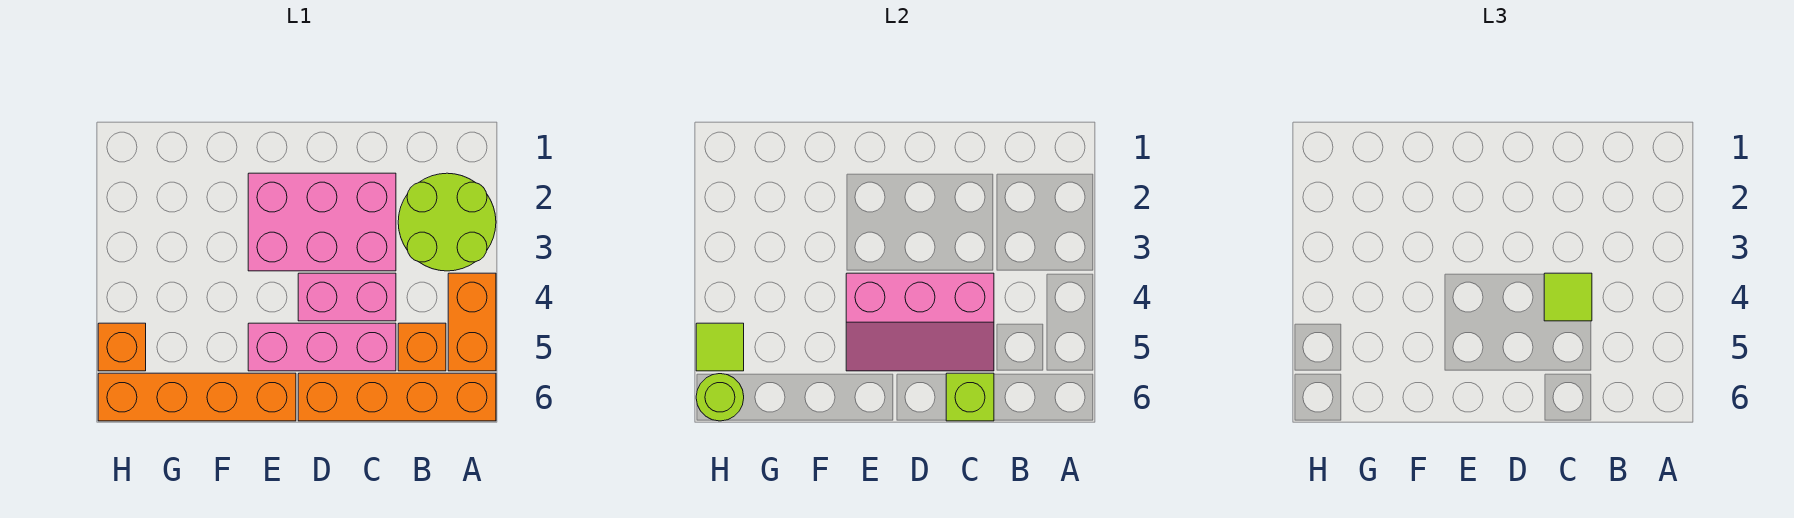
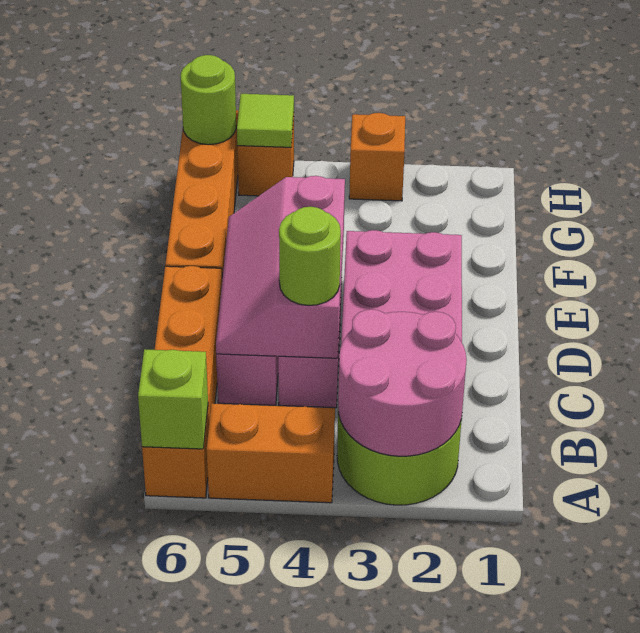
none -> pink round brick A2:B3 level 2
orange brick B5 level 1 -> orange brick H3 level 1
lime tile C4 level 3 -> lime round brick C4 level 3
lime brick C6 level 2 -> lime brick A6 level 2

